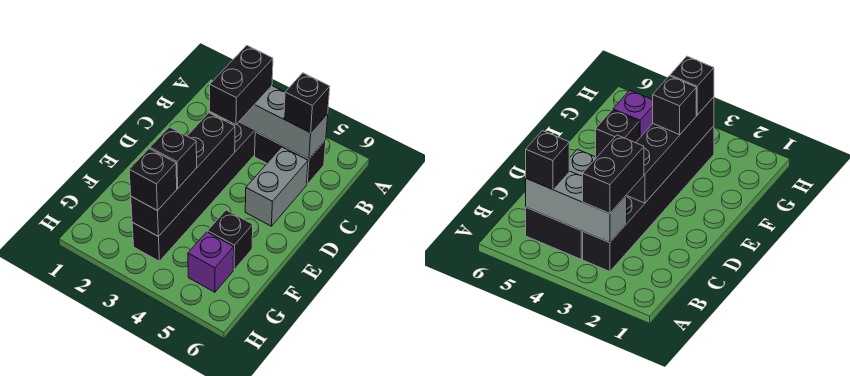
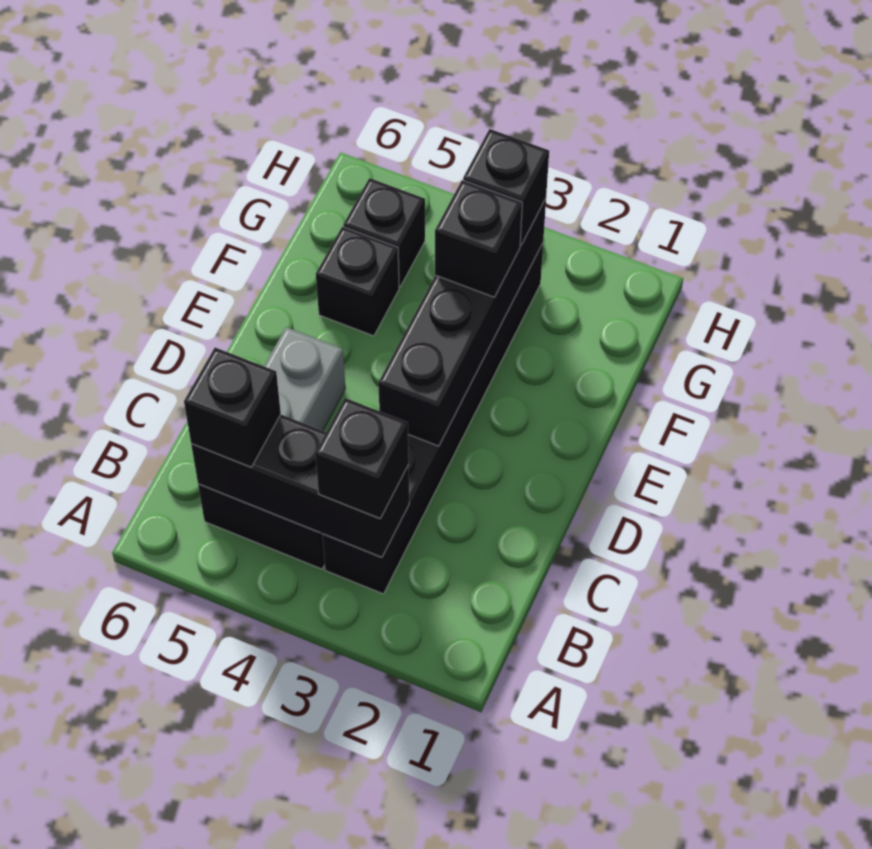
grey brick B3:B5 level 2 -> black brick B3:B5 level 2
black brick B3:C3 level 3 -> black brick B3 level 3
purple brick G5 level 1 -> black brick G5 level 1

